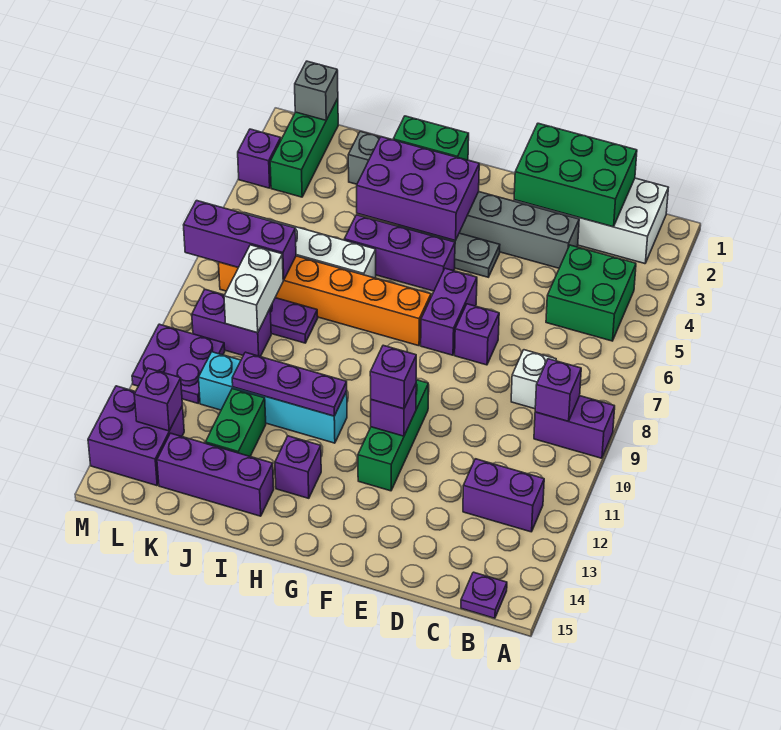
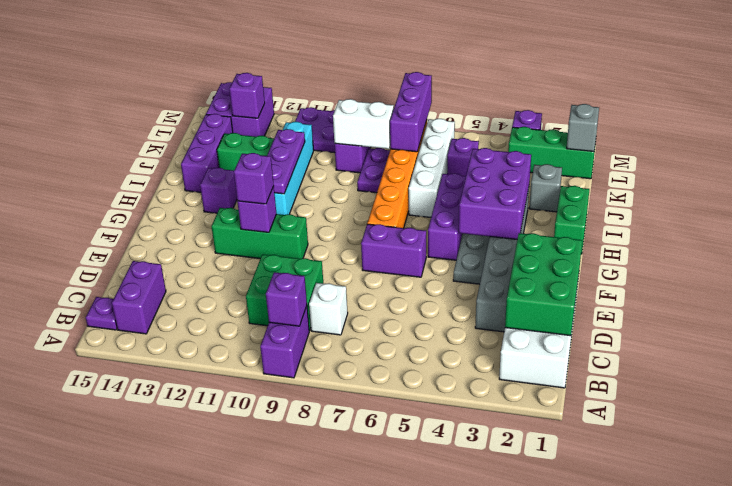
green brick B4:C5 level 1 -> green brick C9:D10 level 1
purple brick B12:C12 level 1 -> purple brick B14:C14 level 1
purple brick E7 level 1 -> purple brick K5 level 1

